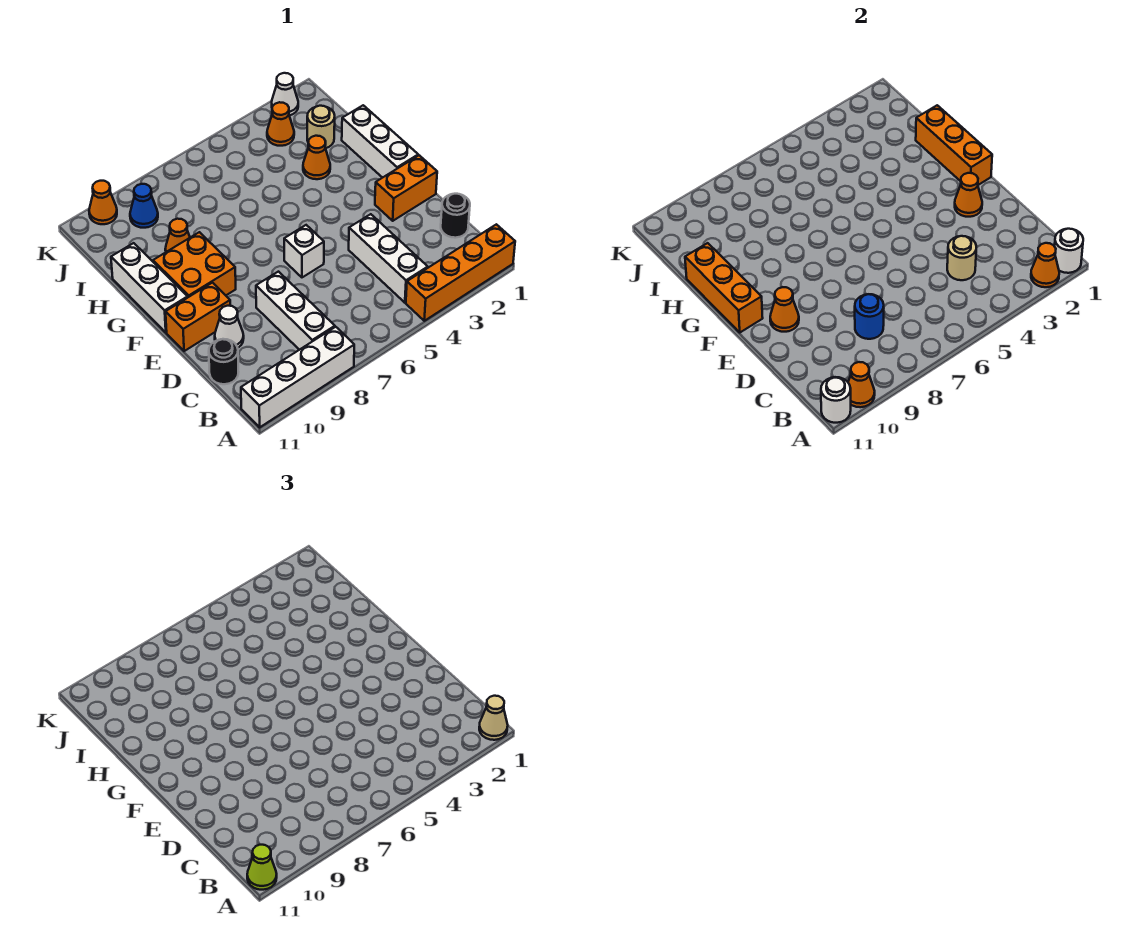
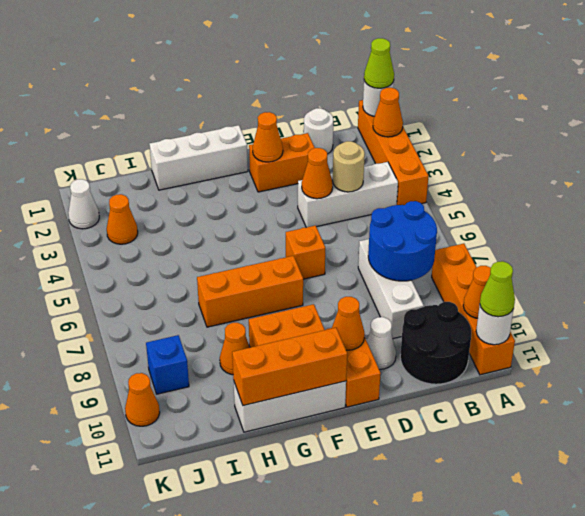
tan cone A1 level 3 -> lime cone A1 level 3
white brick A8:A11 level 1 -> orange brick A8:A11 level 1
white brick B8:D8 level 1 -> white brick C7:C9 level 1
black round brick C1 level 1 -> white round brick C1 level 1
blue round brick C8 level 2 -> blue round brick B7:C8 level 2
black round brick C11 level 1 -> black round brick B10:C11 level 1
orange brick E1:E2 level 1 -> orange brick D2:E2 level 1
white brick E6 level 1 -> orange brick E6 level 1
orange brick F1:H1 level 2 -> orange brick F7:H7 level 1
orange cone H3 level 1 -> orange cone D4 level 2
tan round brick I2 level 1 -> none
blue cone J9 level 1 -> blue brick J9 level 1

